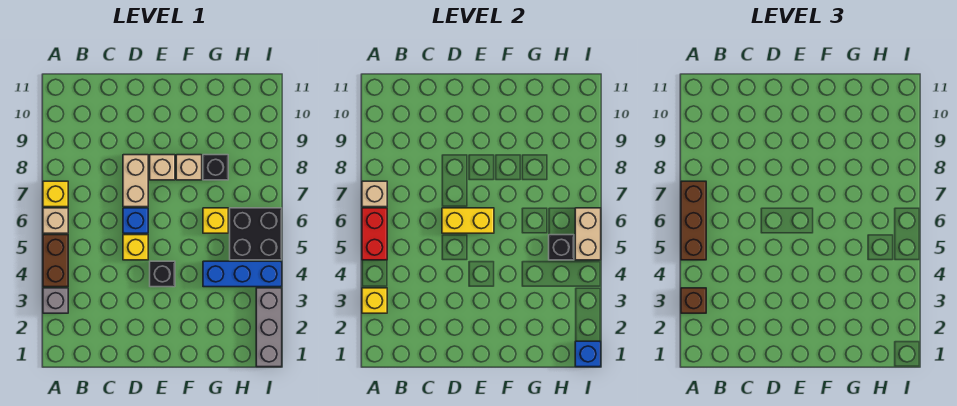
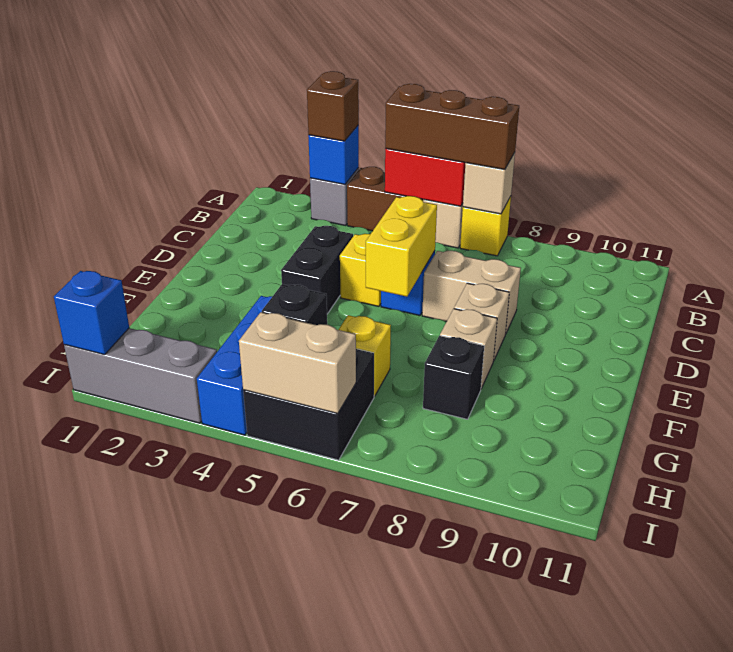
yellow brick A3 level 2 -> blue brick A3 level 2
black brick E4 level 1 -> black brick D4:E4 level 1

